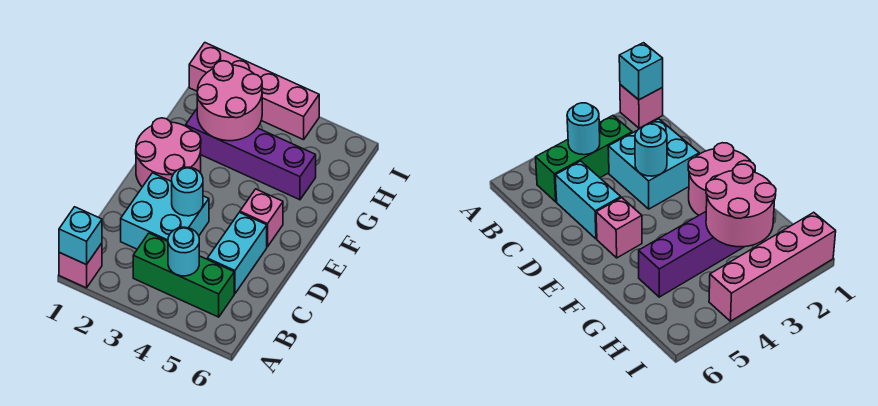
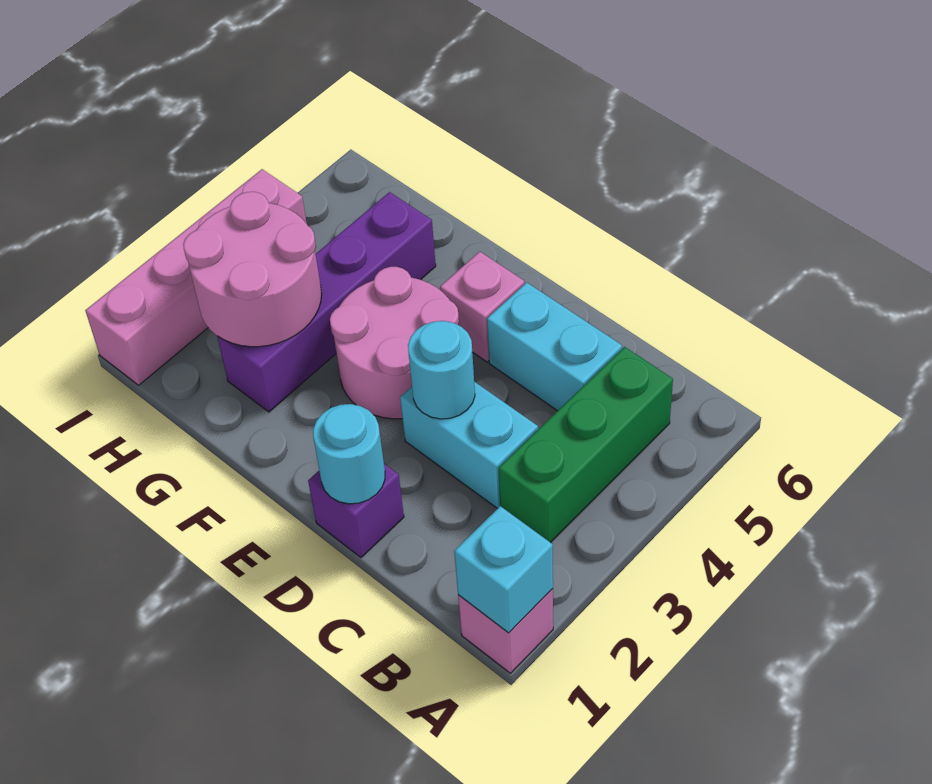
cyan round brick B4 level 2 -> cyan round brick D1 level 2
cyan brick C2:D3 level 1 -> cyan brick C3:D3 level 1
none -> purple brick D1 level 1
pink round brick E1:F2 level 1 -> pink round brick E3:F4 level 1

